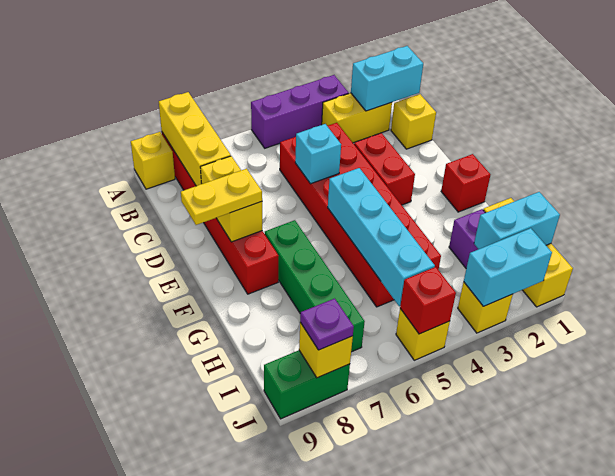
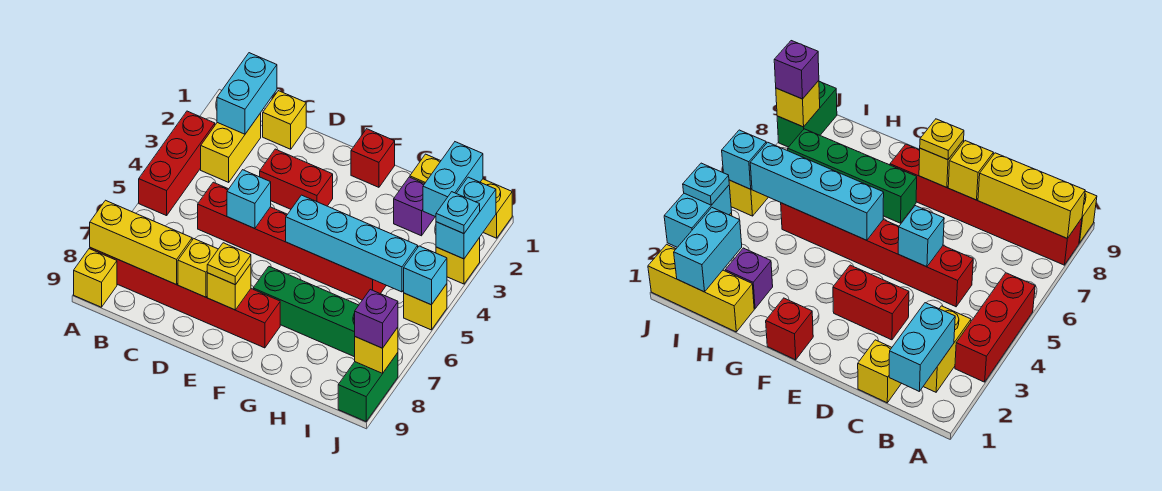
purple brick A3:A5 level 1 -> red brick A3:A5 level 1
red brick C4:H5 level 1 -> red brick C5:H5 level 1
yellow plate E8:E9 level 3 -> yellow plate E8 level 3
none -> cyan plate J3 level 3
red brick J5 level 2 -> cyan brick J5 level 2
purple plate J8 level 3 -> purple brick J8 level 3

